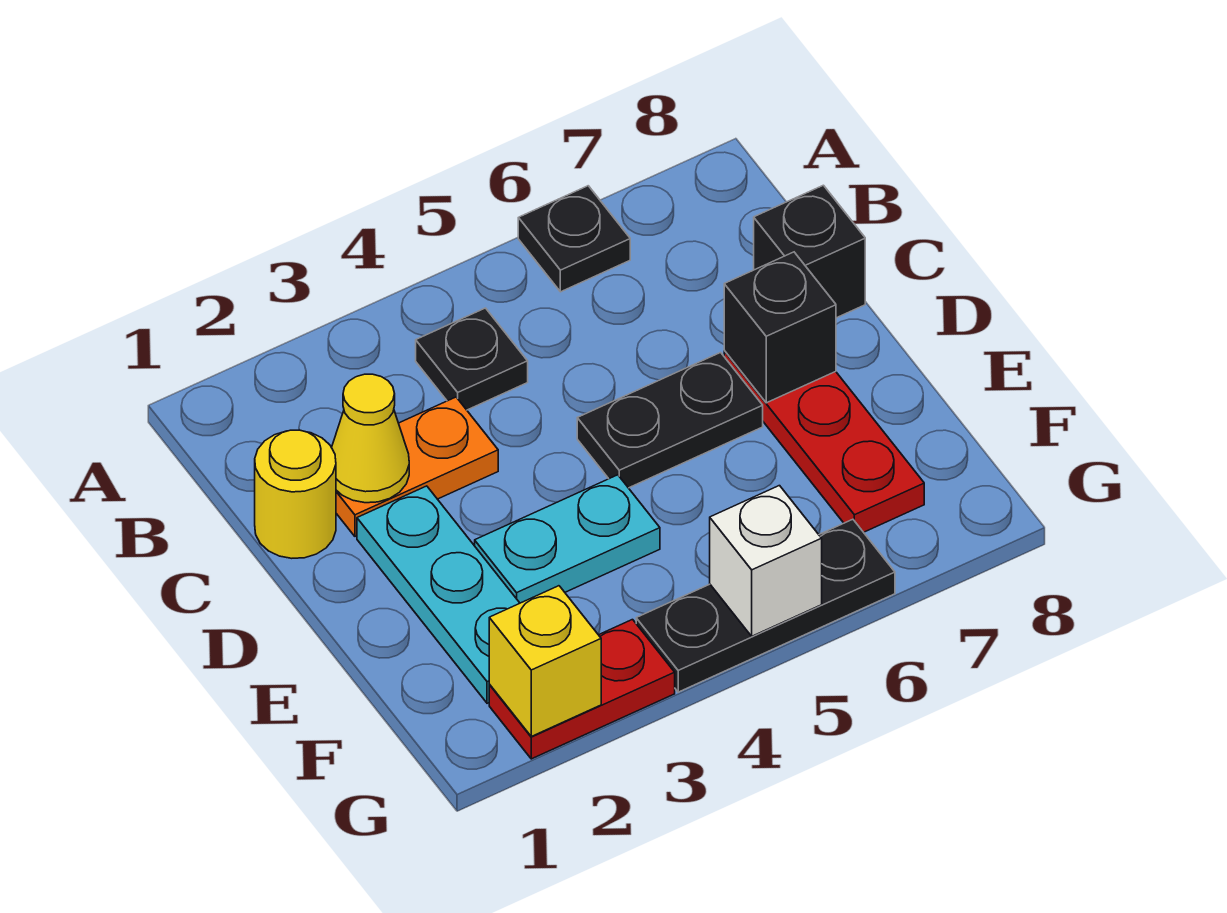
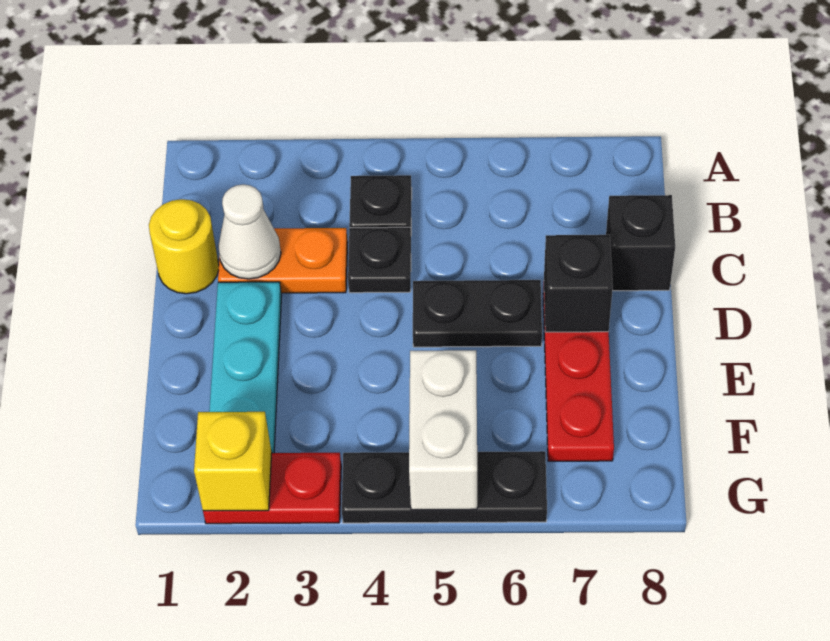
black plate A6 level 1 -> black plate C4 level 1
yellow cone C2 level 2 -> white cone C2 level 2
cyan plate E3:E4 level 1 -> none
white brick G5 level 2 -> white brick F5:G5 level 2

